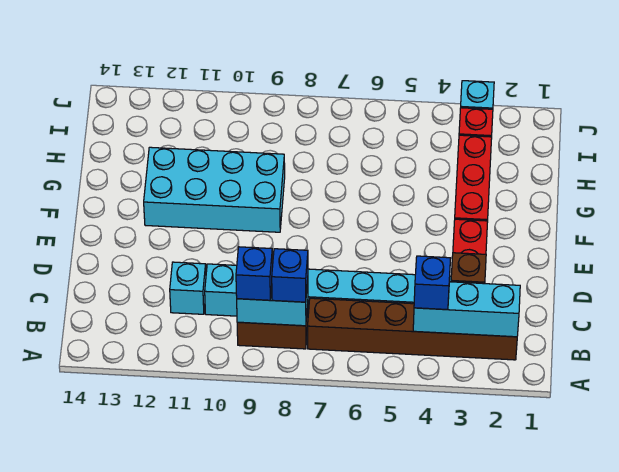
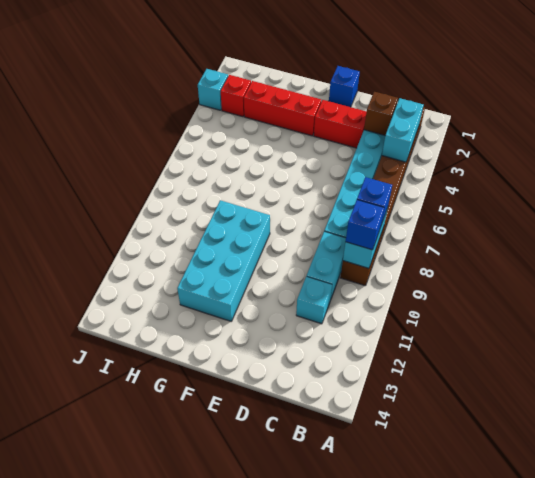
cyan brick B2:B4 level 2 -> cyan brick B3:B4 level 2
blue brick B4 level 3 -> blue brick E1 level 1

